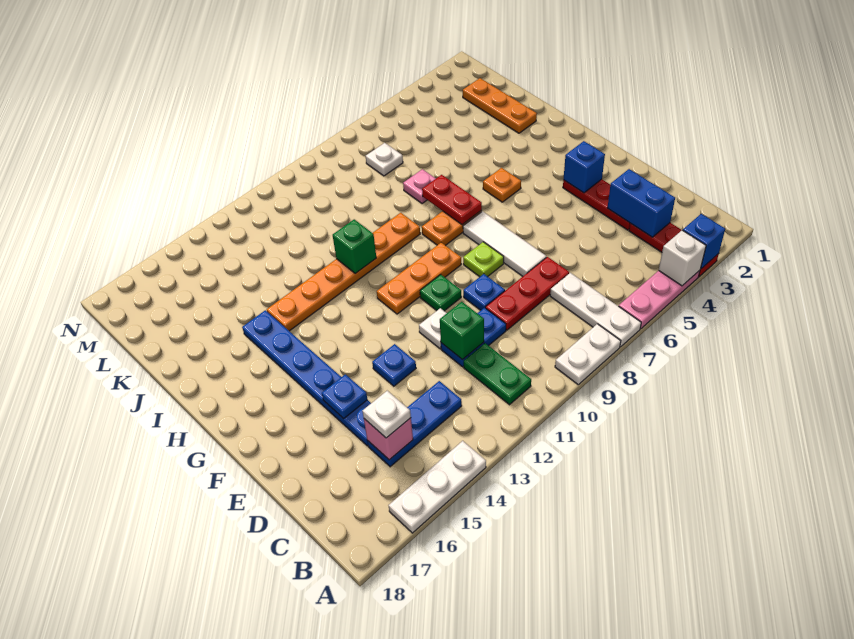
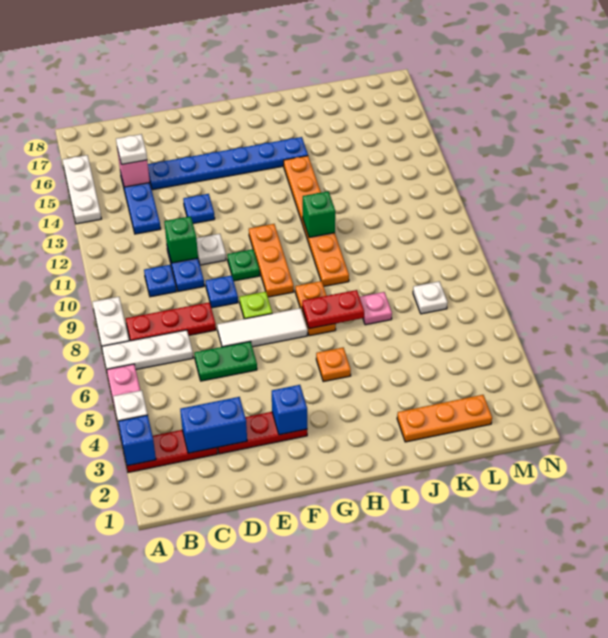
green plate B11:C11 level 1 -> green plate D6:E6 level 1
red plate D7:D9 level 1 -> red plate B8:D8 level 1
blue plate E15 level 2 -> blue plate C10 level 1

